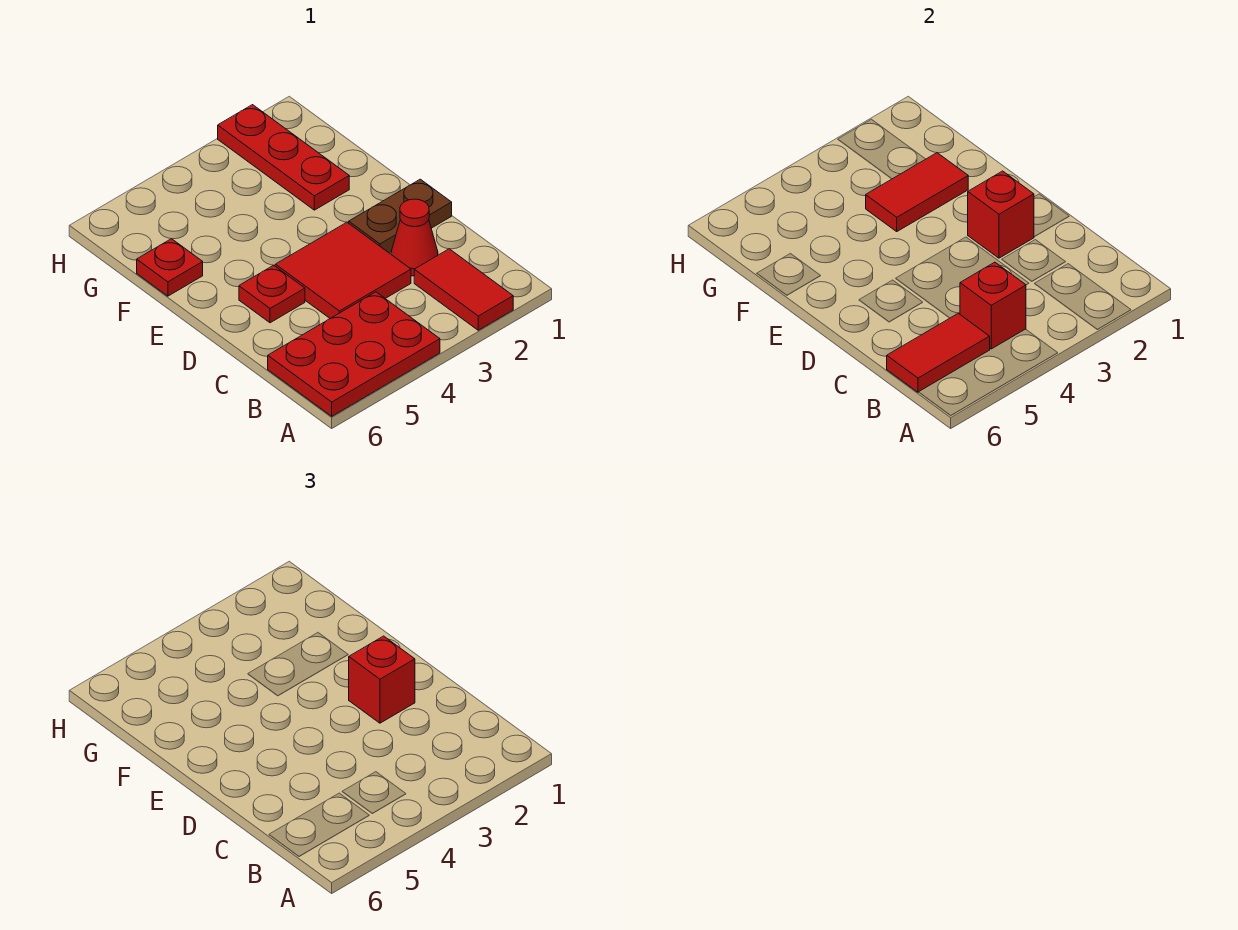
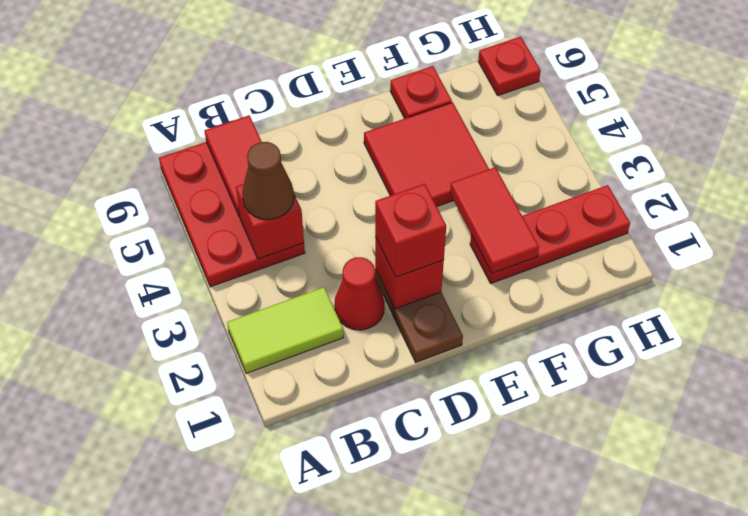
red tile A2:B2 level 1 -> lime tile A2:B2 level 1
none -> brown cone B4 level 3
red tile C3:D4 level 1 -> red tile E4:F5 level 1
red plate D5 level 1 -> red plate H6 level 1

